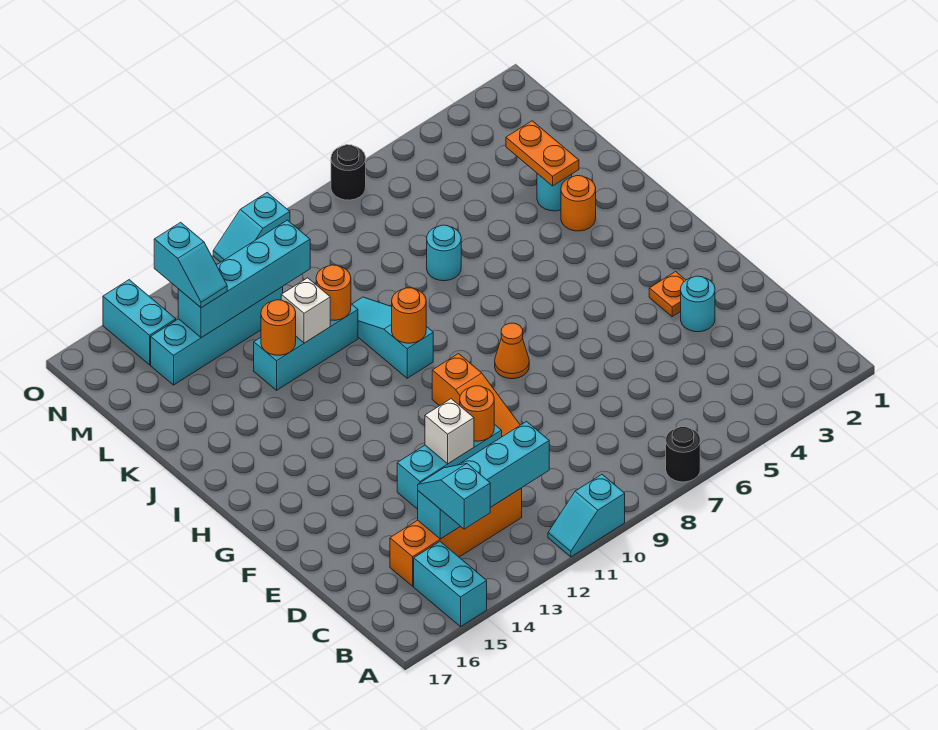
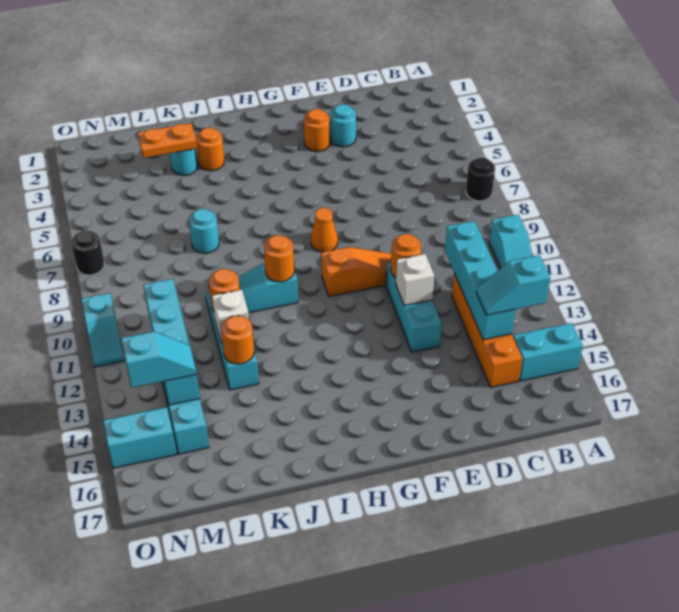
orange plate F3 level 1 -> orange round brick F3 level 1

